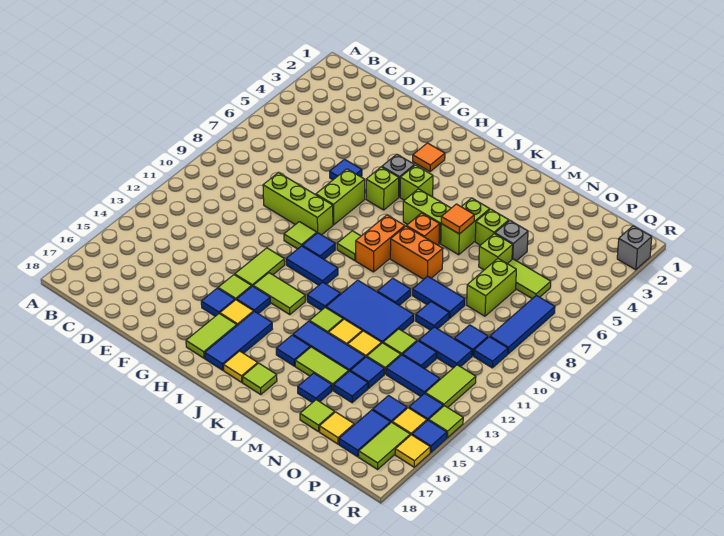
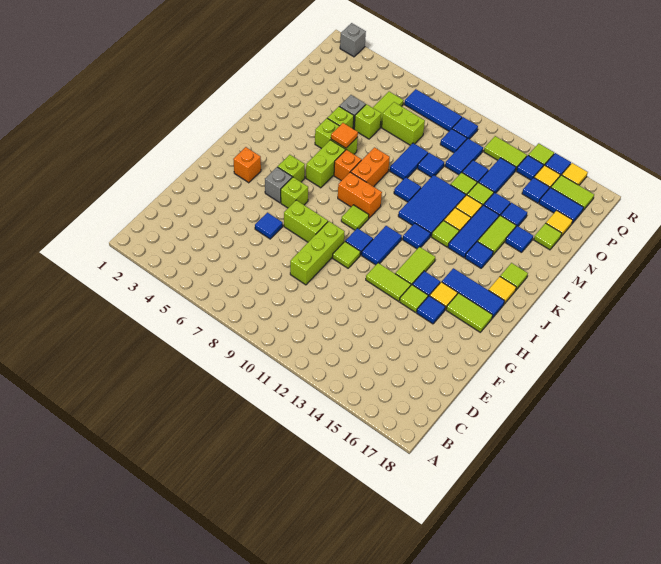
orange tile H3 level 1 -> orange brick H3 level 1

